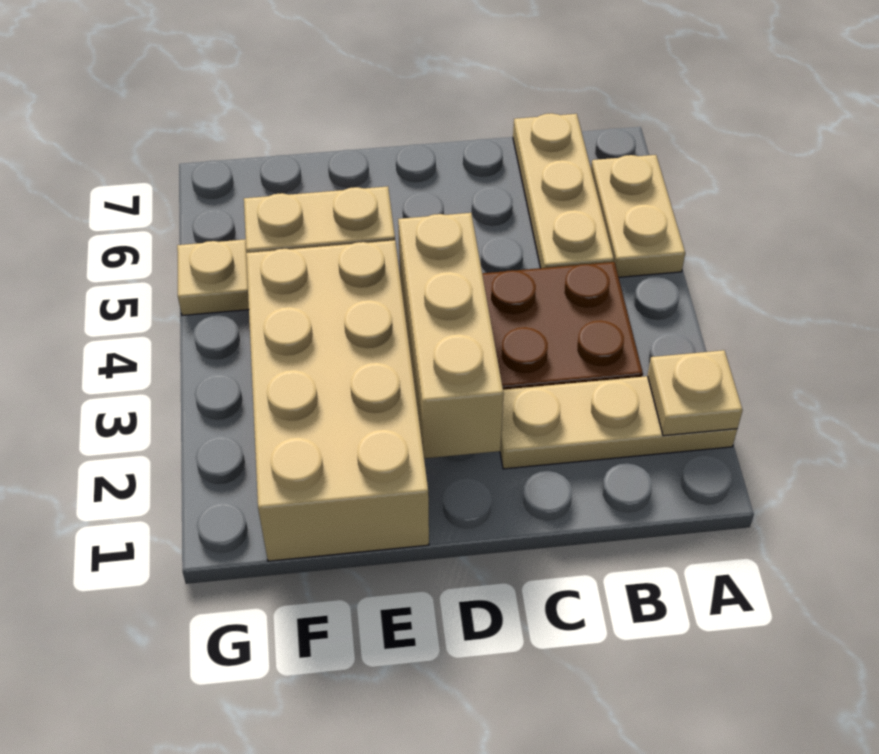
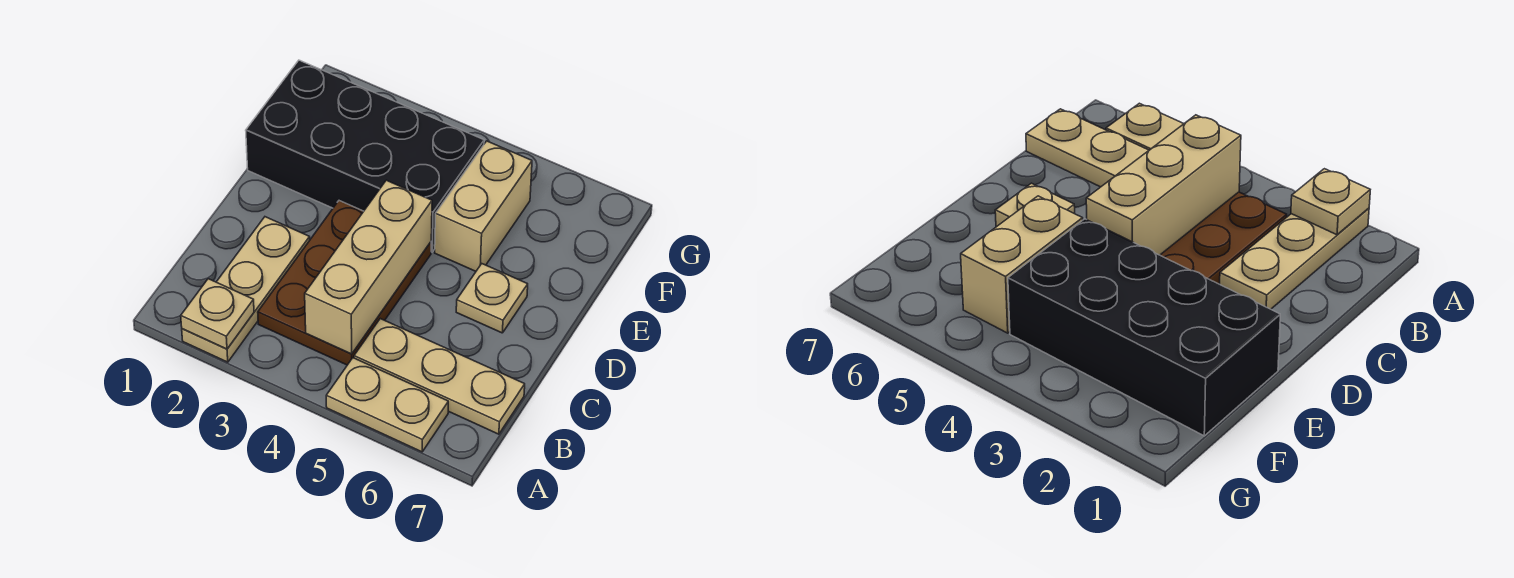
tan brick D2:D4 level 2 -> tan brick B4:D4 level 2
tan brick E1:F4 level 1 -> black brick E1:F4 level 1
tan plate G5 level 1 -> tan plate D6 level 1

